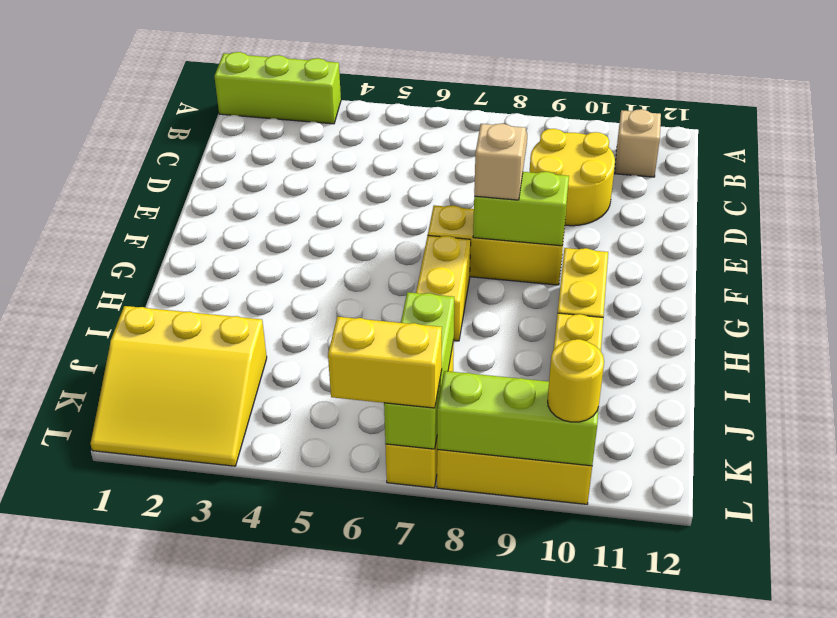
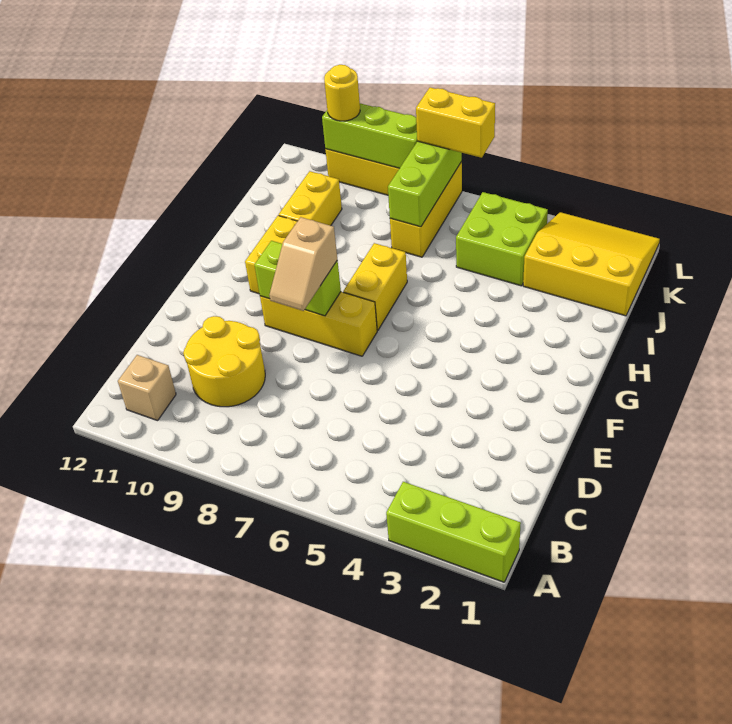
none -> lime brick J4:K5 level 1

